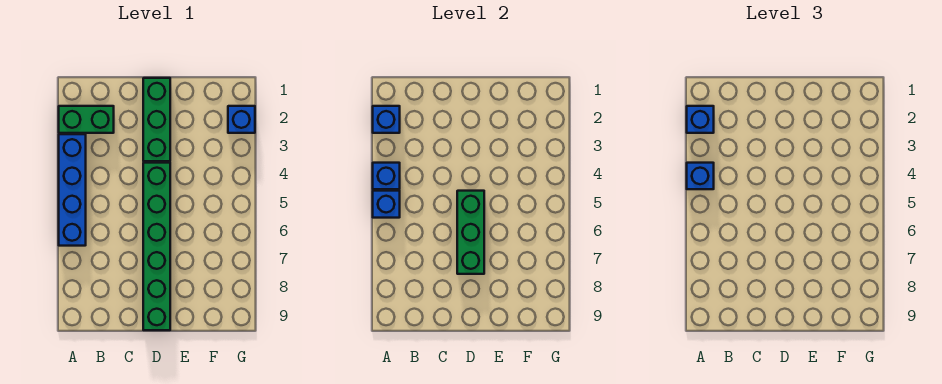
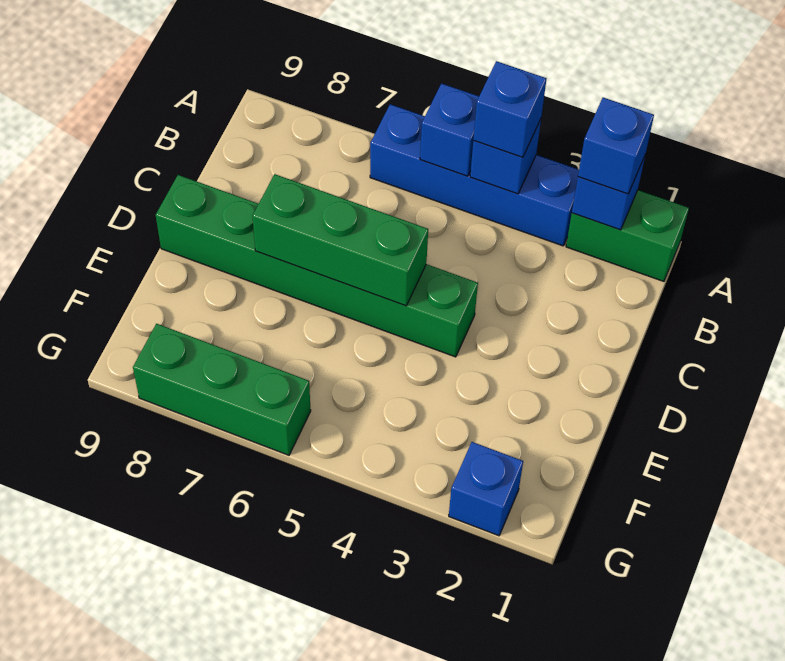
green brick A2:B2 level 1 -> green brick A1:A2 level 1
green brick D1:D3 level 1 -> green brick G6:G8 level 1

